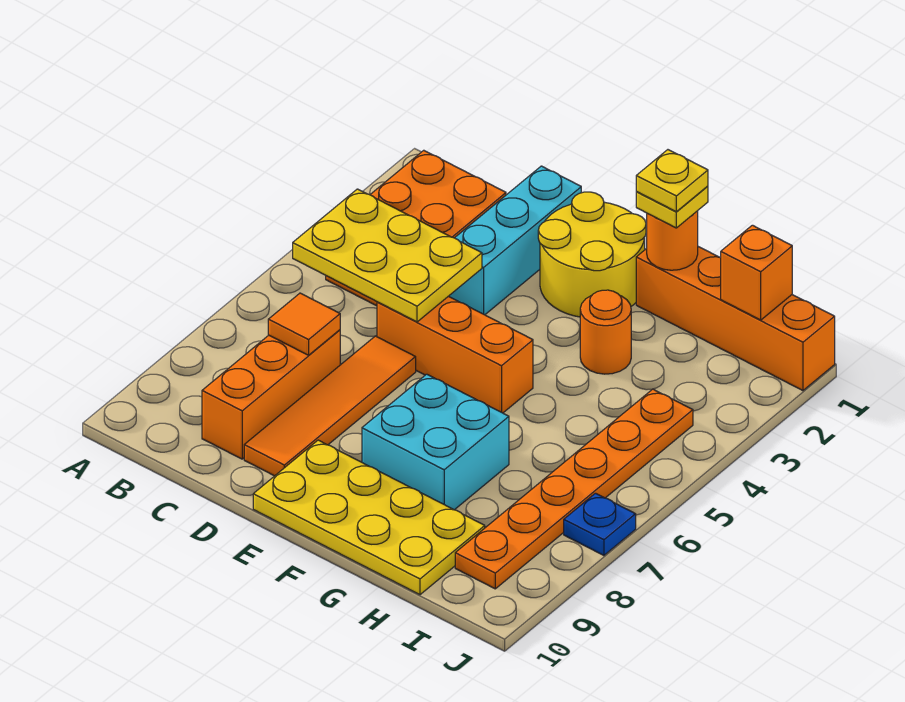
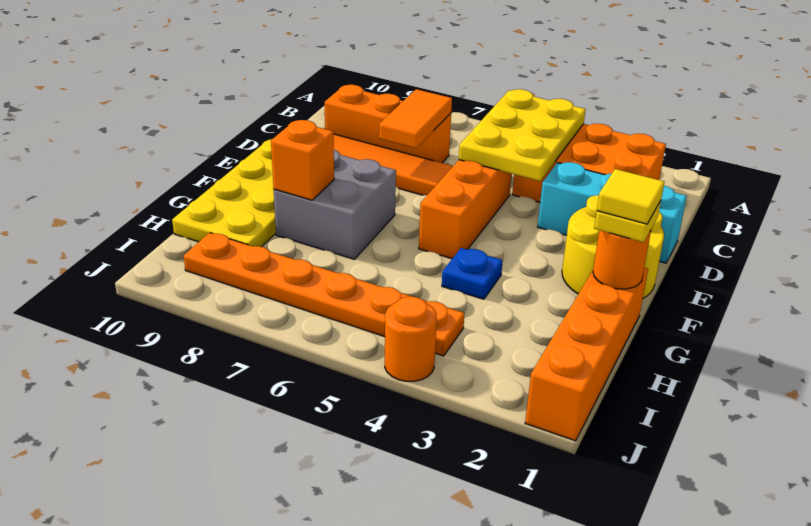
orange tile C7 level 2 -> orange tile C7:D7 level 2
cyan brick F7:G8 level 1 -> grey brick F7:G8 level 1
yellow plate G1 level 4 -> yellow tile G1 level 4
orange round brick G3 level 1 -> orange round brick J4 level 1
orange brick I1 level 2 -> orange brick G8 level 2
blue plate J7 level 1 -> blue plate G4 level 1

